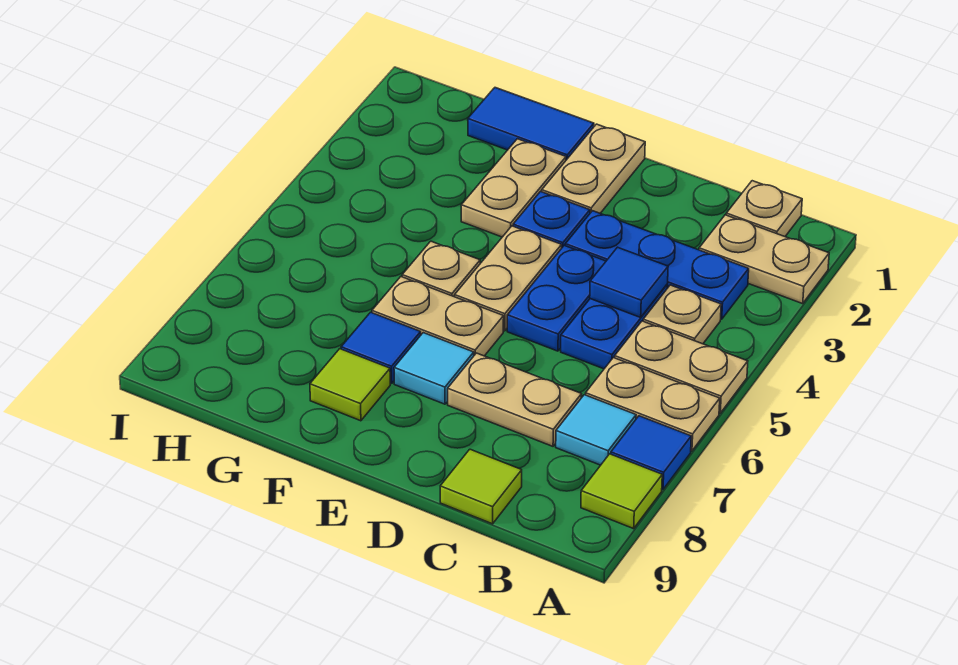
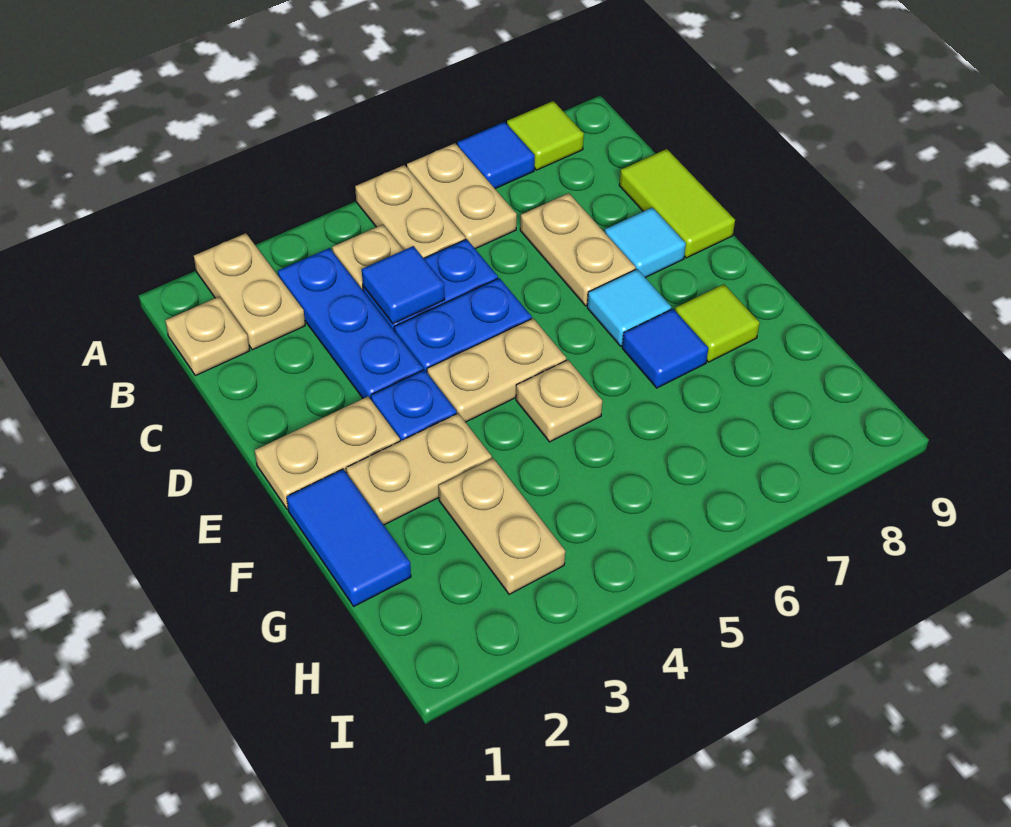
cyan tile B7 level 1 -> cyan tile D8 level 1
lime tile C9 level 1 -> lime tile C9:D9 level 1
tan plate E6:F6 level 1 -> tan plate G3:H3 level 1

